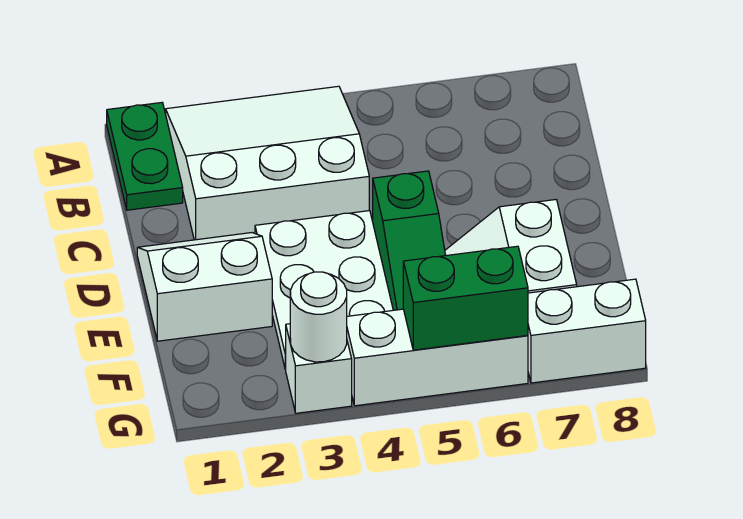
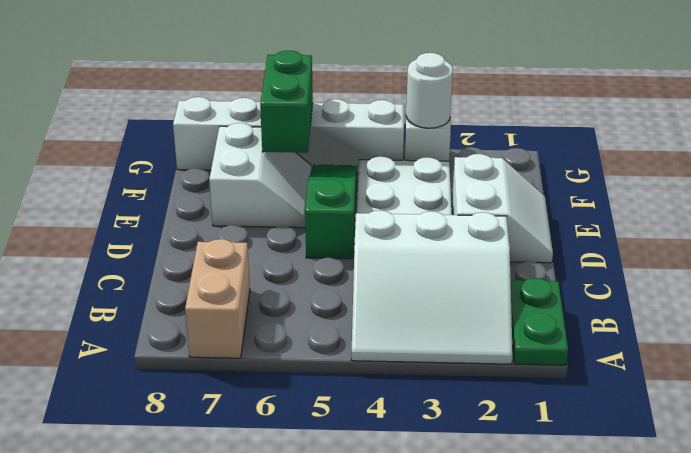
none -> tan brick A7:B7 level 1
white slope D1:E2 level 1 top E -> white slope D1:E2 level 1 top 2
green brick G5:G6 level 2 -> green brick F6:G6 level 2

